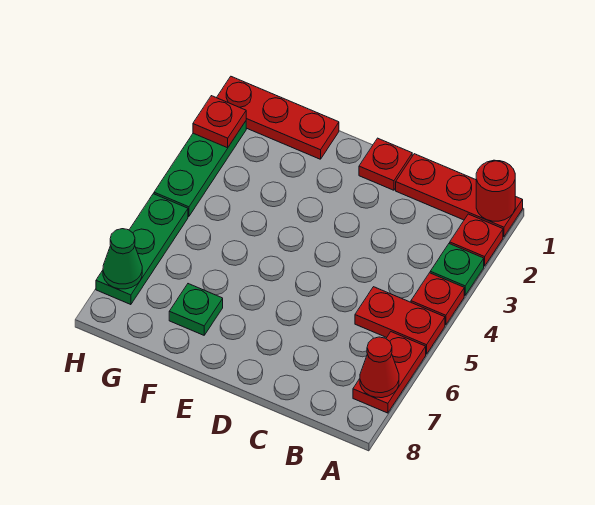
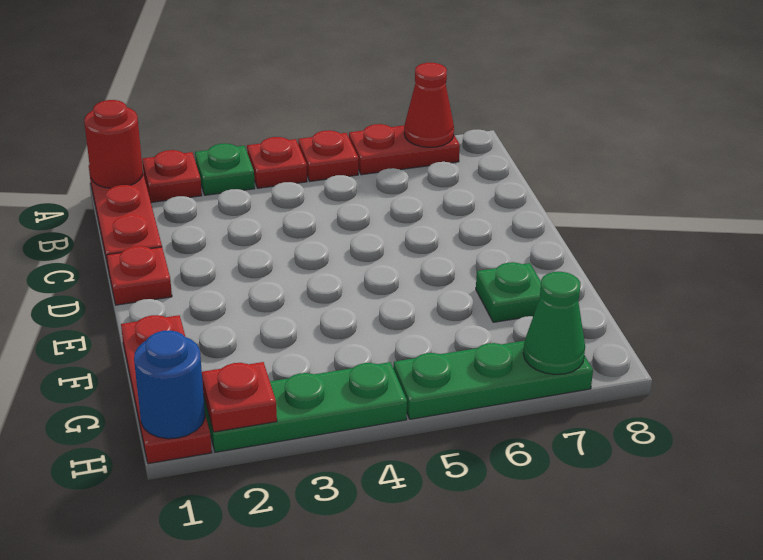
red plate A5:B5 level 1 -> red plate A5 level 1
none -> blue round brick H1 level 2

